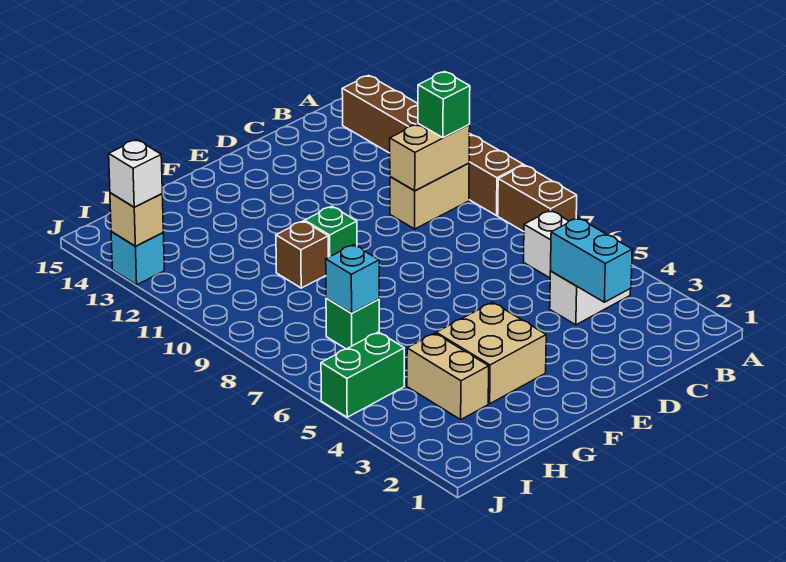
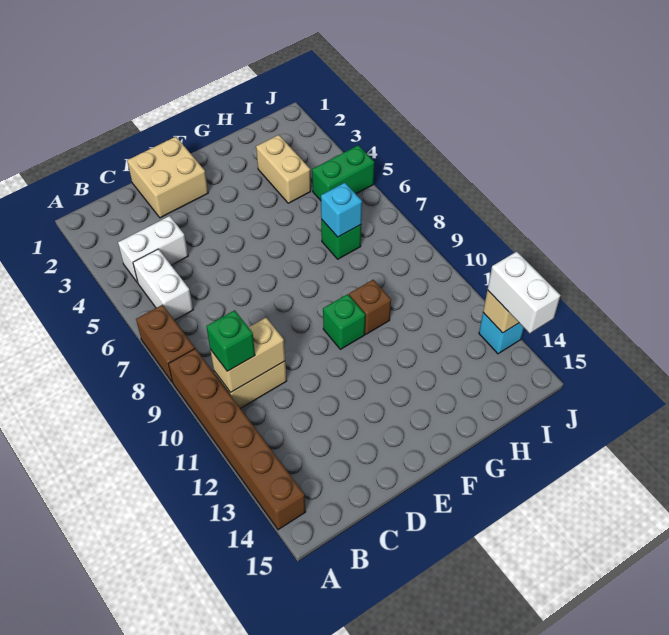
cyan brick C3:C4 level 2 -> none
tan brick F3:G4 level 1 -> tan brick D1:E2 level 1
white brick J13 level 3 -> white brick J13:J14 level 3

